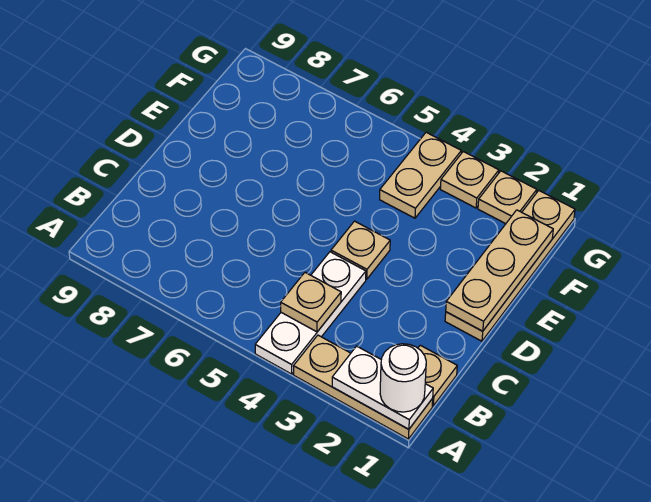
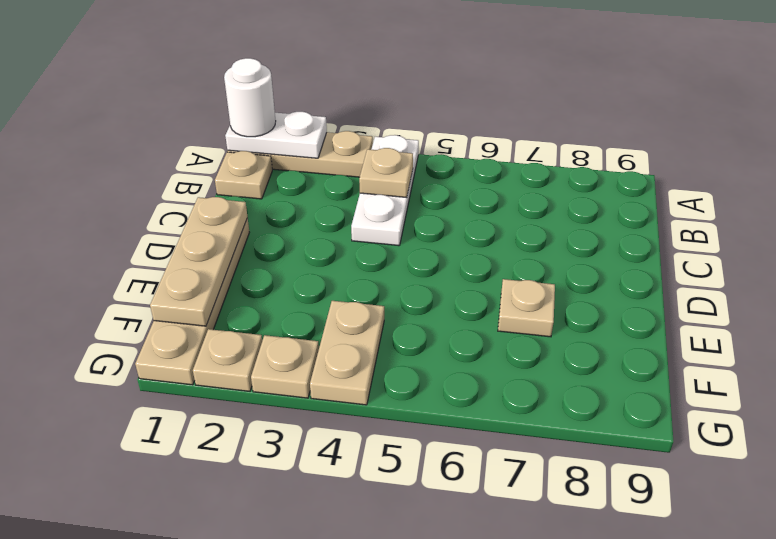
tan plate D4 level 1 -> tan plate E7 level 1

